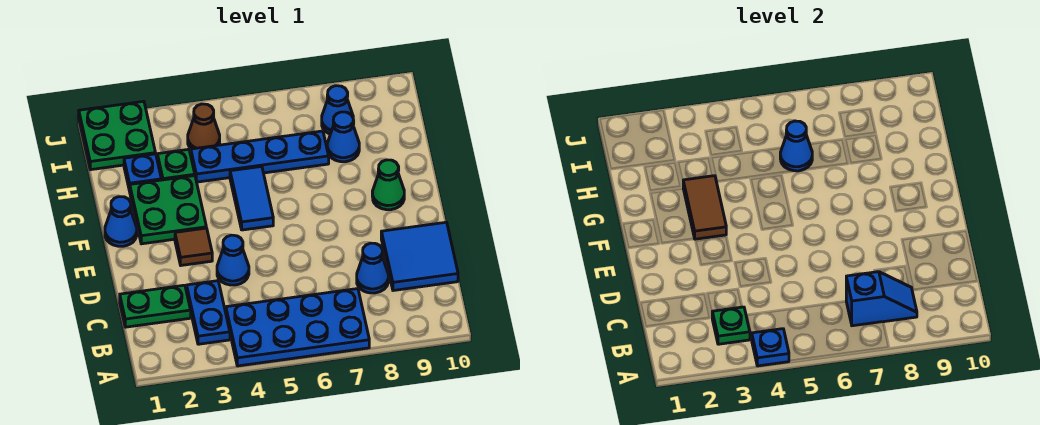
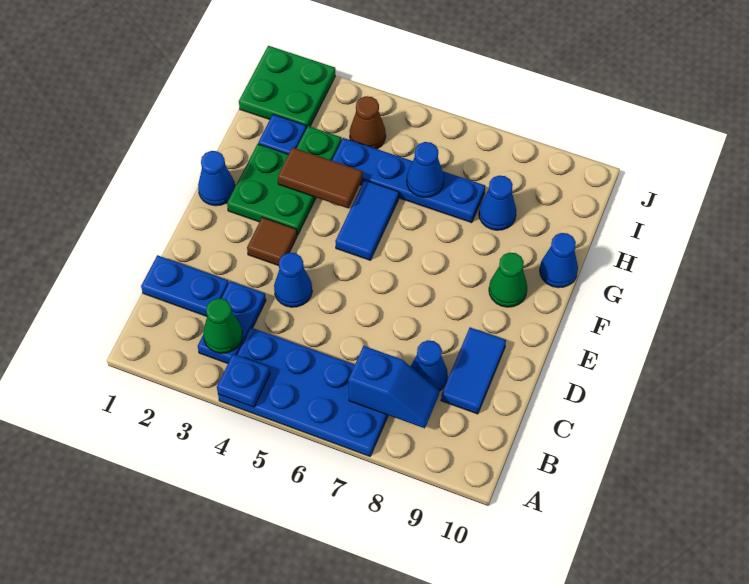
green plate B3 level 2 -> green cone B3 level 2
green plate C1:C2 level 1 -> blue plate C1:C2 level 1
blue tile C9:D10 level 1 -> blue tile C9:D9 level 1
brown tile F3:G3 level 2 -> brown tile G3:G4 level 2
blue cone I8 level 1 -> blue cone G10 level 1

